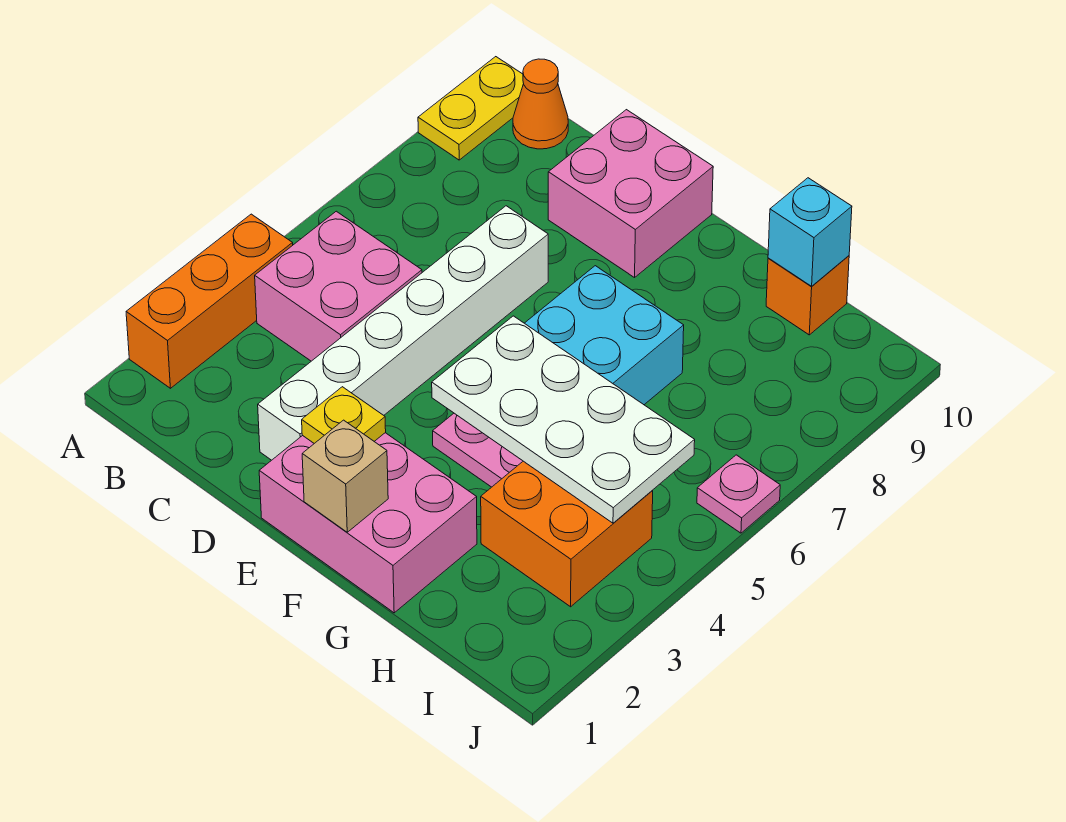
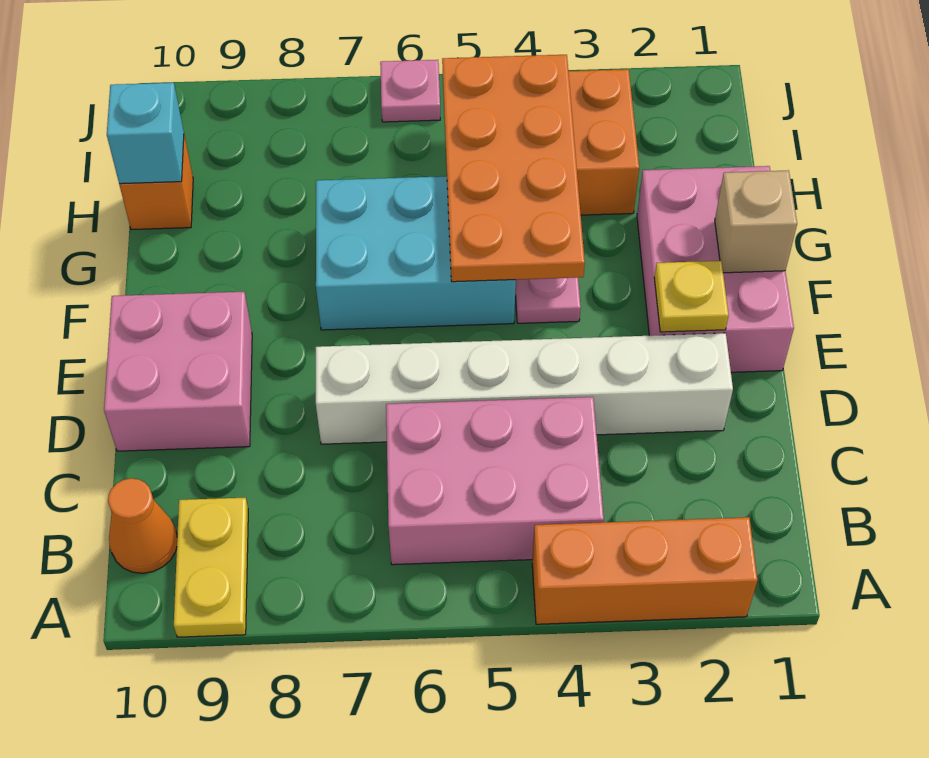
yellow plate A9:A10 level 1 -> yellow plate A9:B9 level 1
pink brick B4:C5 level 1 -> pink brick B4:C6 level 1
white plate F4:I5 level 2 -> orange plate F4:I5 level 2

